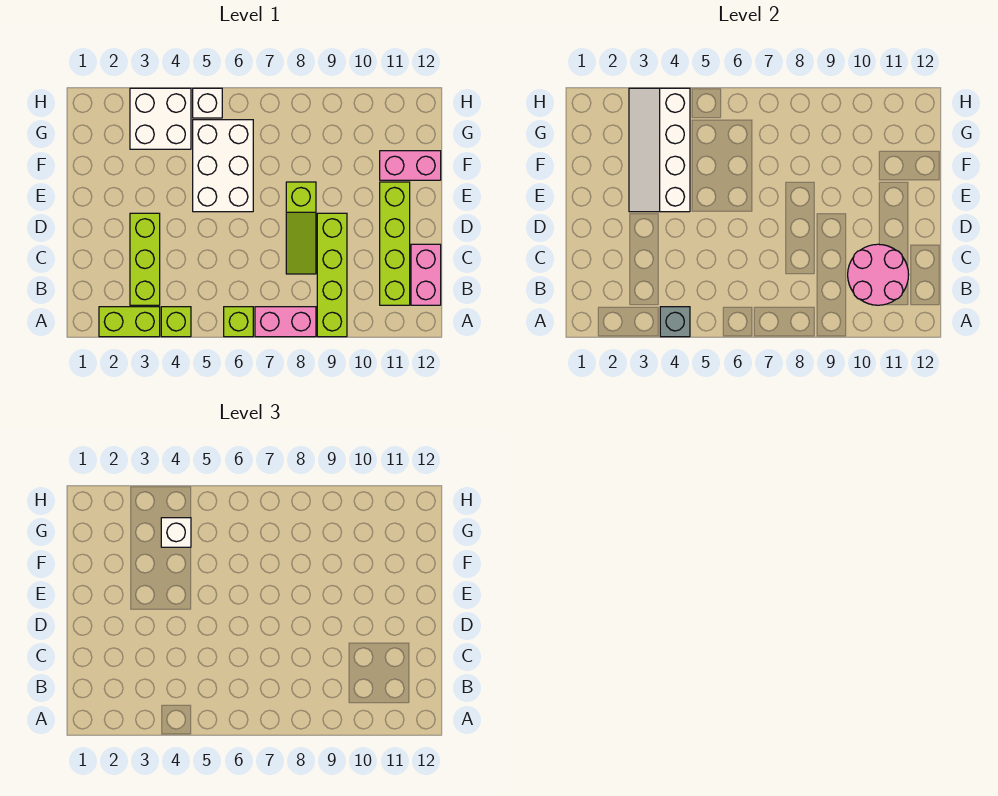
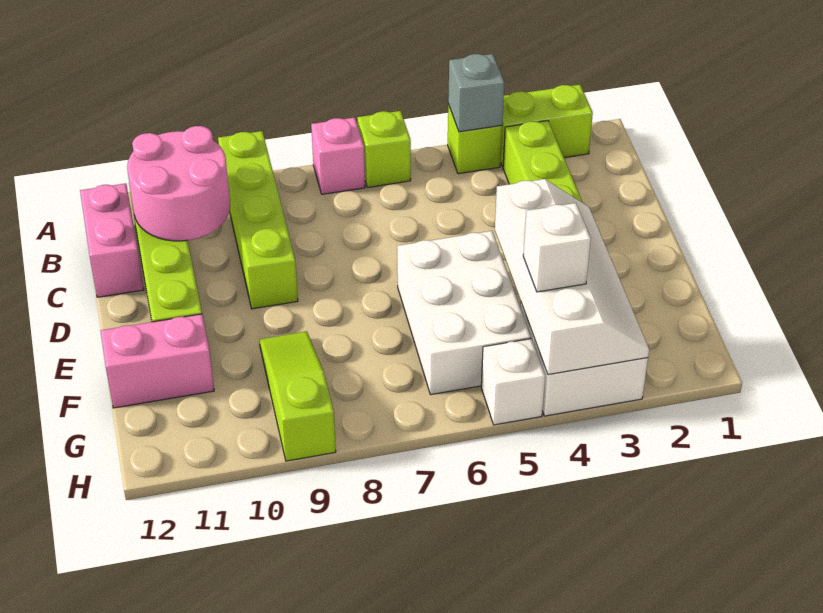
pink brick A7:A8 level 1 -> pink brick A7 level 1
lime slope C8:E8 level 1 top E -> lime slope F9:H9 level 1 top H

